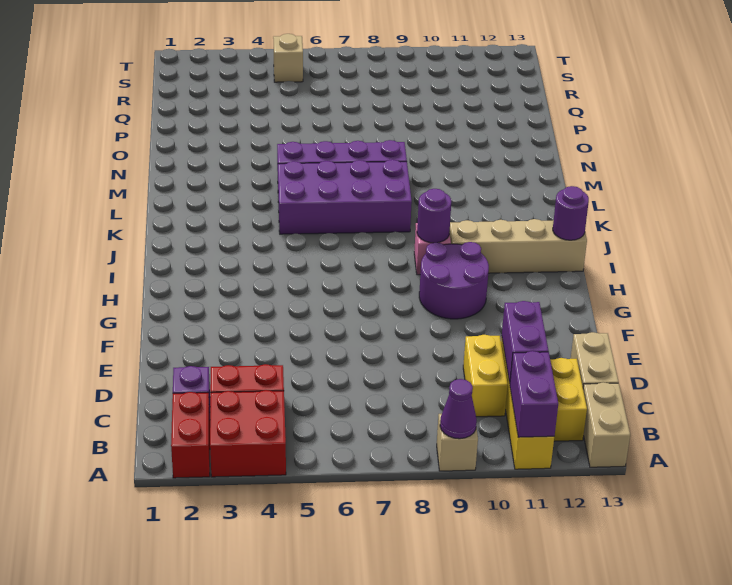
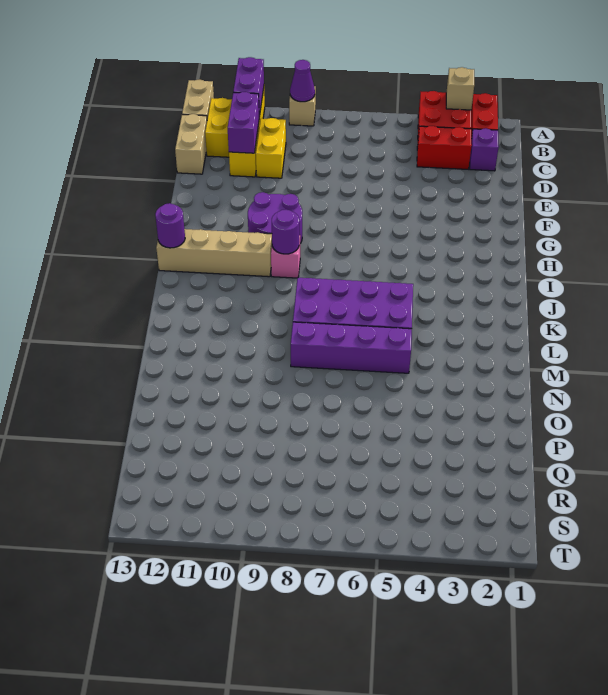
tan brick S5 level 1 -> tan brick A3 level 2

